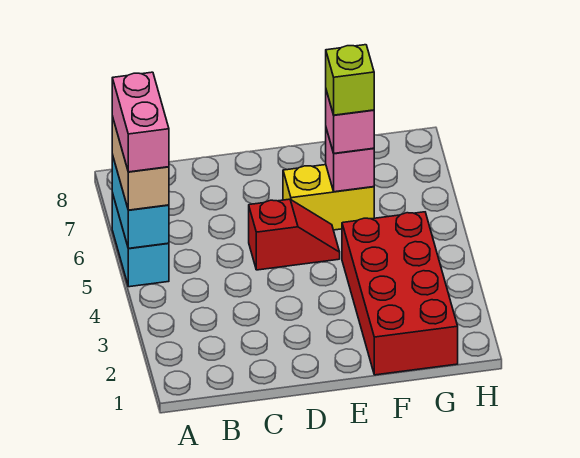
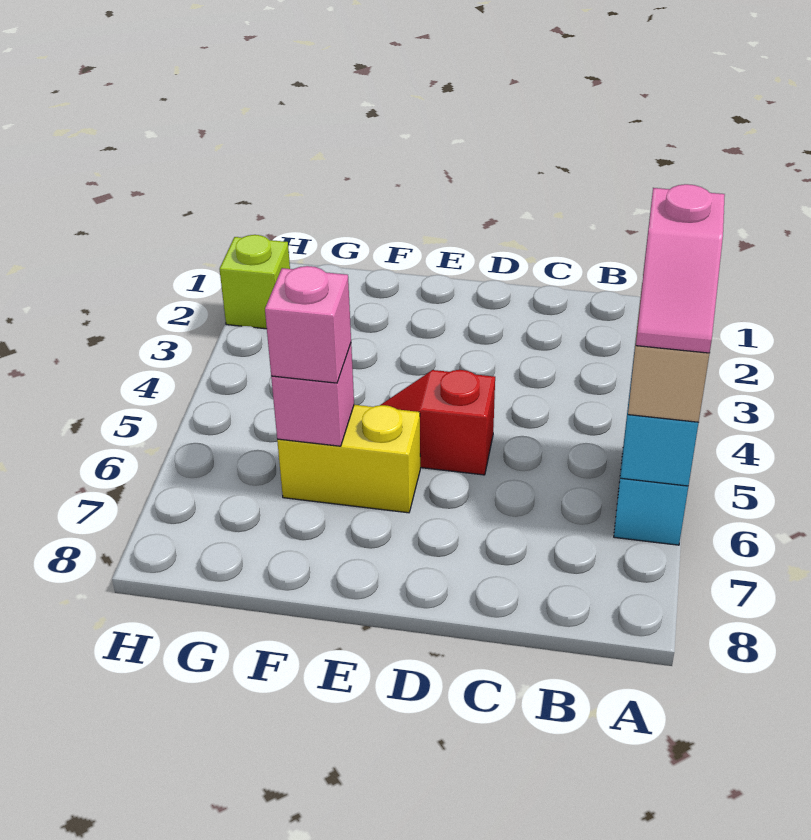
pink brick A5:A6 level 4 -> pink slope A5:A6 level 4 top 5
red brick F1:G4 level 1 -> none
lime brick F6 level 4 -> lime brick H2 level 1

